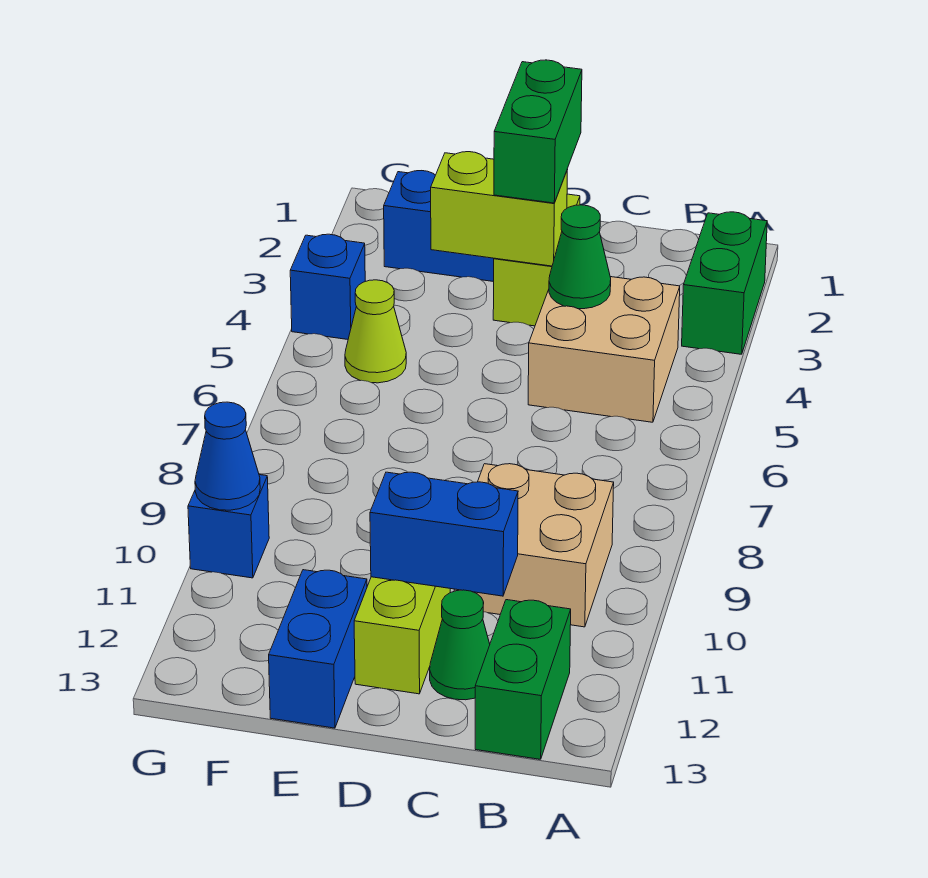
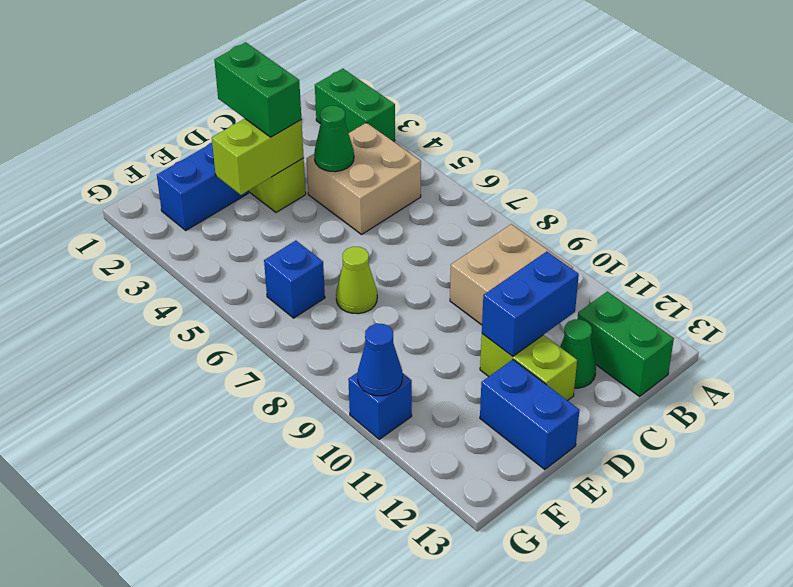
lime cone F5 level 1 -> lime cone E7 level 1
blue brick G4 level 1 -> blue brick F6 level 1

